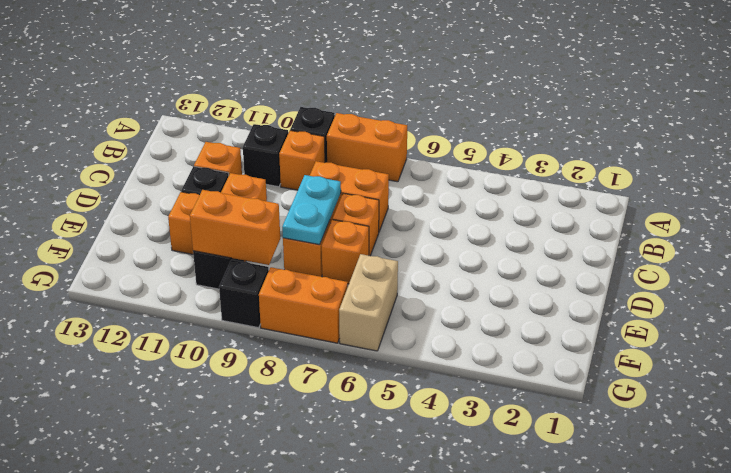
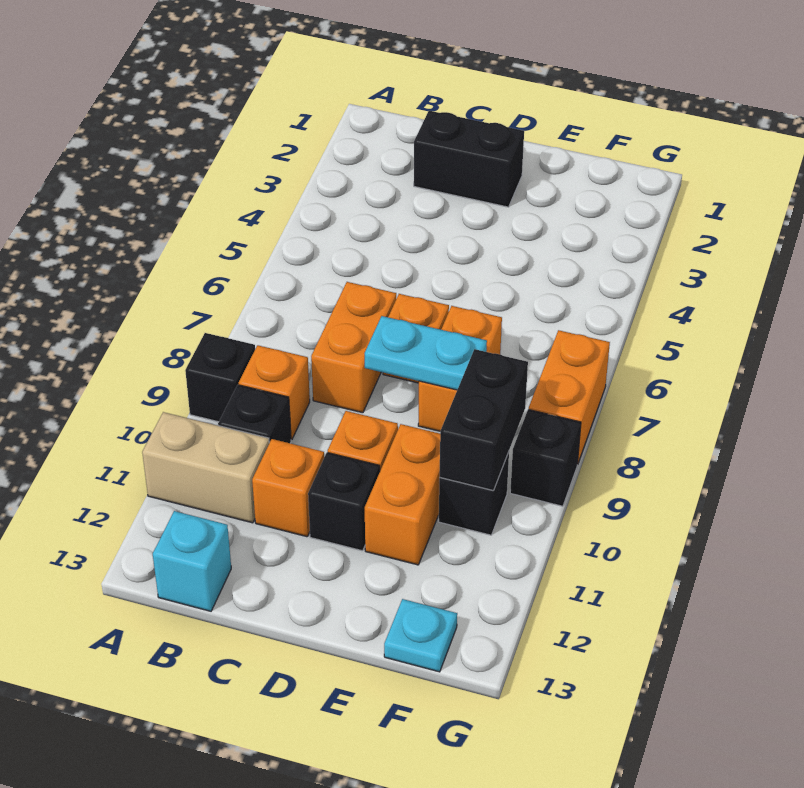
orange brick A7:A8 level 1 -> none
none -> cyan brick B13 level 1
none -> black brick C2:D2 level 1
tan brick F6:G6 level 1 -> tan brick A11:B11 level 1
orange brick F9:F10 level 2 -> black brick F9:F10 level 2
none -> cyan plate F13 level 1

